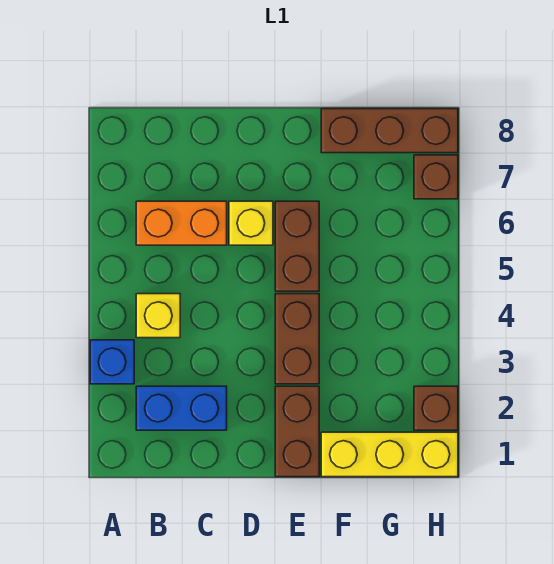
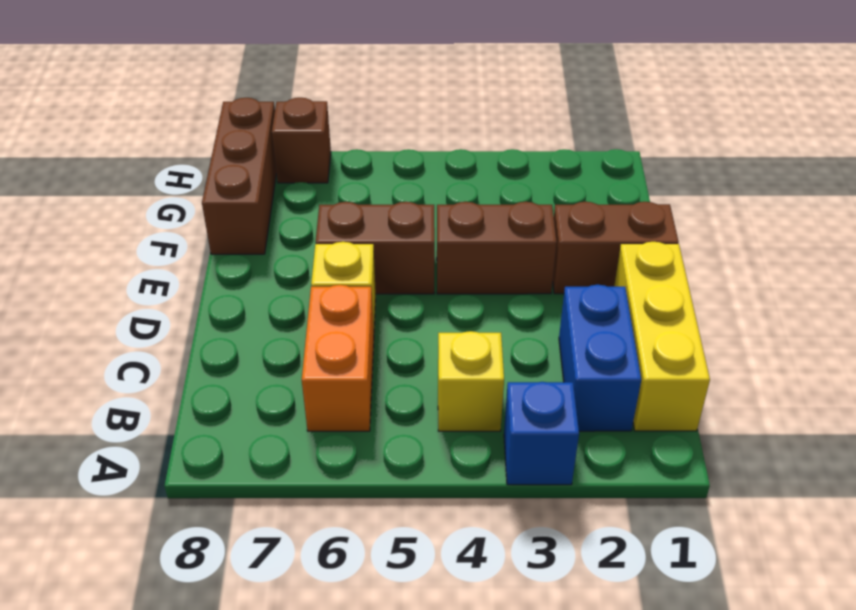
yellow brick F1:H1 level 1 -> yellow brick B1:D1 level 1
brown brick H2 level 1 -> none

